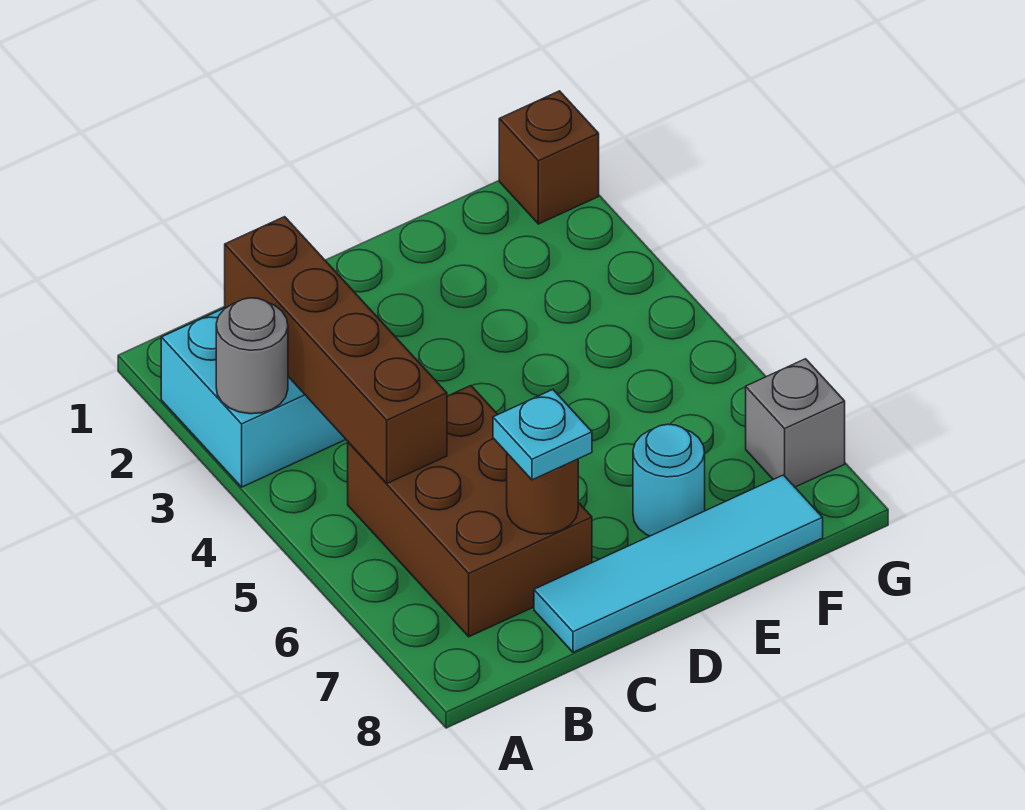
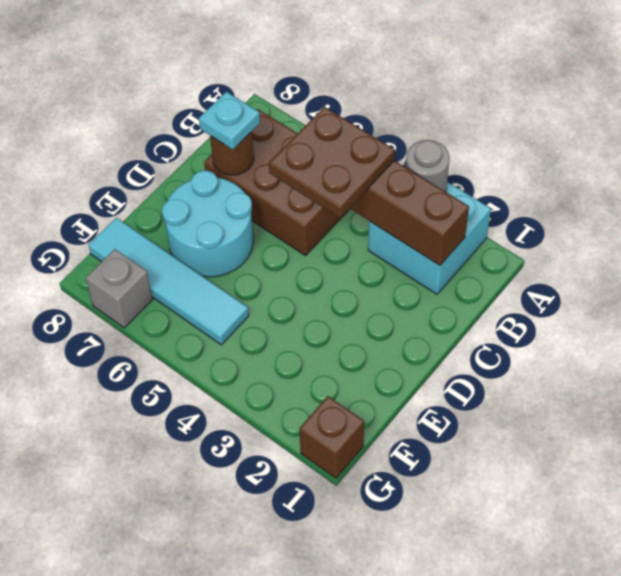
none -> brown plate B4:C5 level 3
cyan tile C8:F8 level 1 -> cyan tile F5:F8 level 1
cyan round brick E7 level 1 -> cyan round brick D6:E7 level 1

